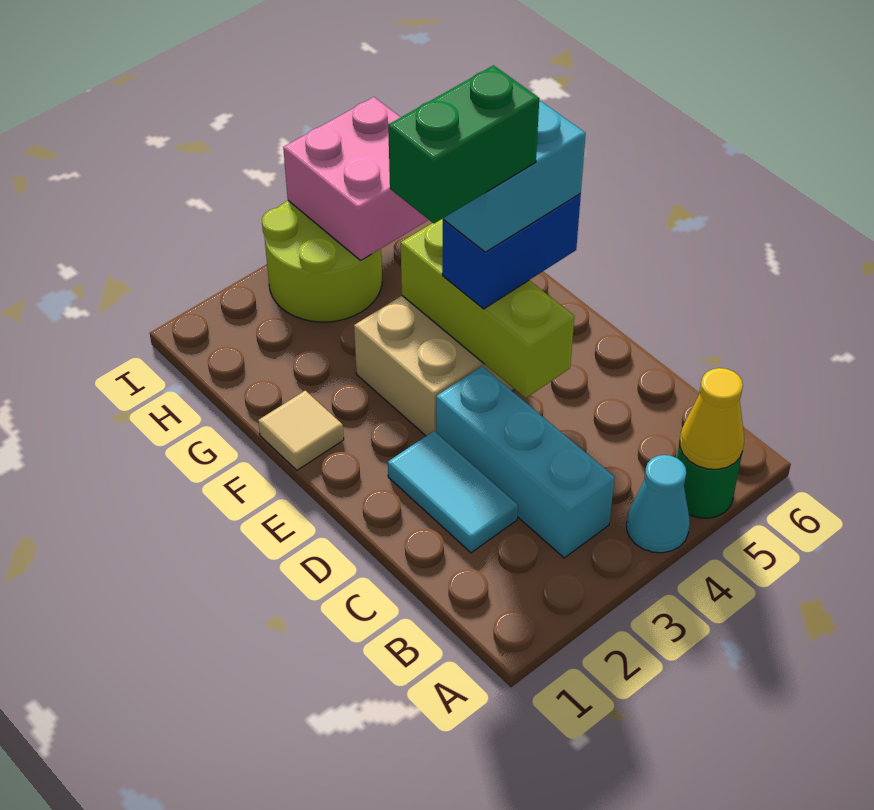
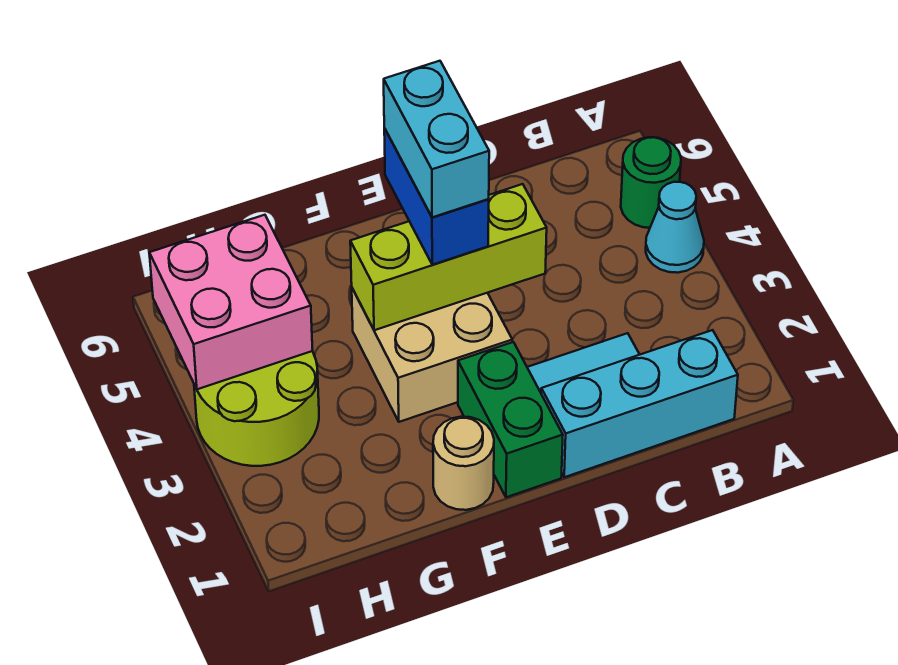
yellow cone A5 level 2 -> none
cyan brick B3:D3 level 1 -> cyan brick B1:D1 level 1
green brick E3:E4 level 5 -> green brick E1:E2 level 1
tan tile F1 level 1 -> tan round brick F1 level 1

